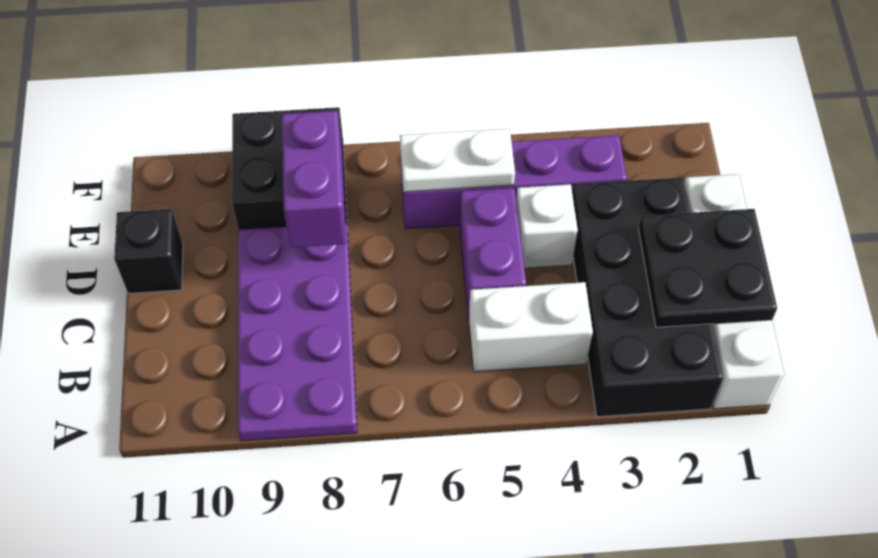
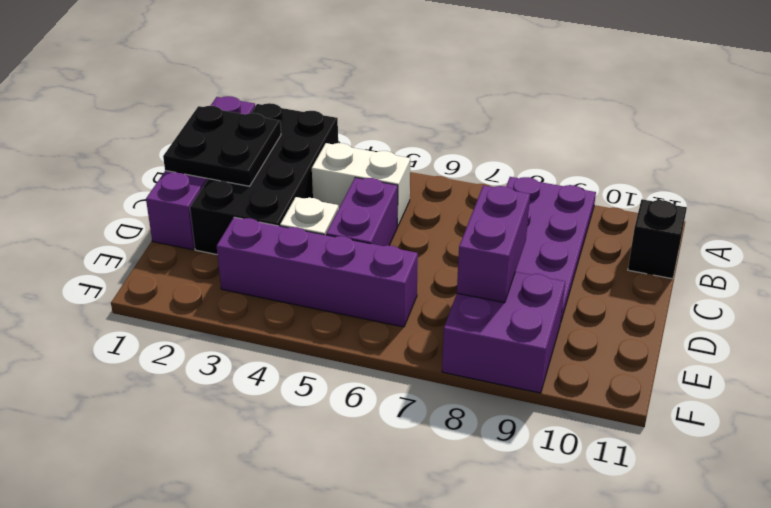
white brick A1:D1 level 1 -> purple brick A1:D1 level 1
black brick D11 level 1 -> black brick B11 level 1
white plate E5:E6 level 2 -> none
black brick E8:F9 level 1 -> purple brick E8:F9 level 1

